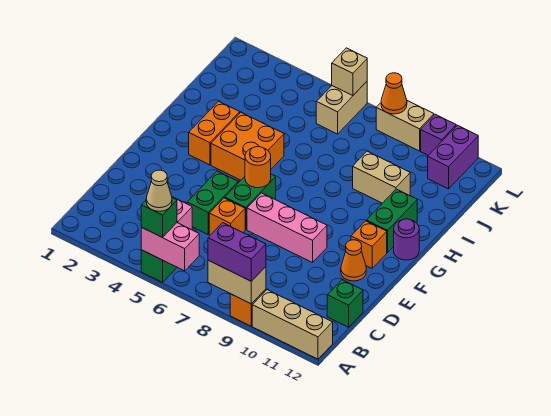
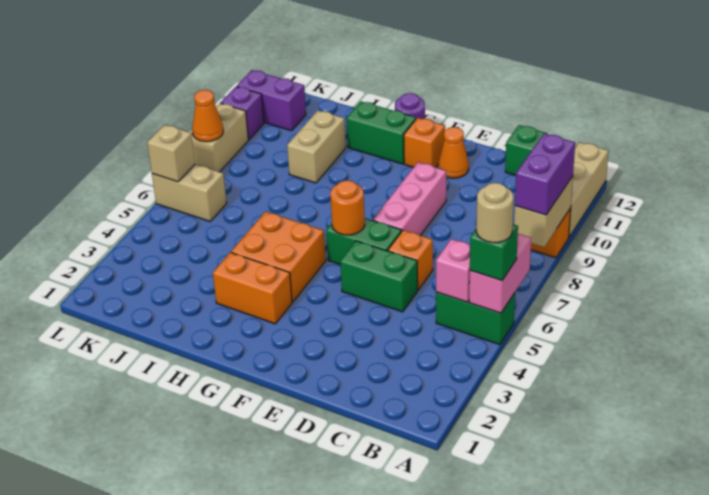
tan cone A5 level 4 -> tan round brick A5 level 4

